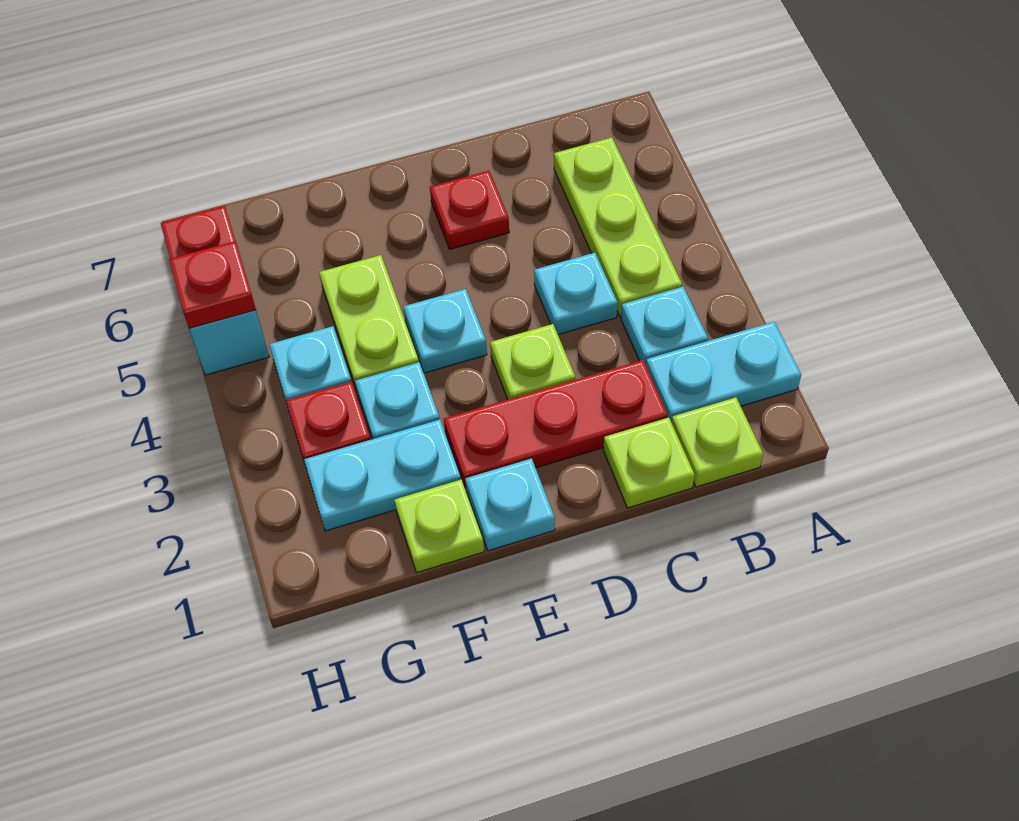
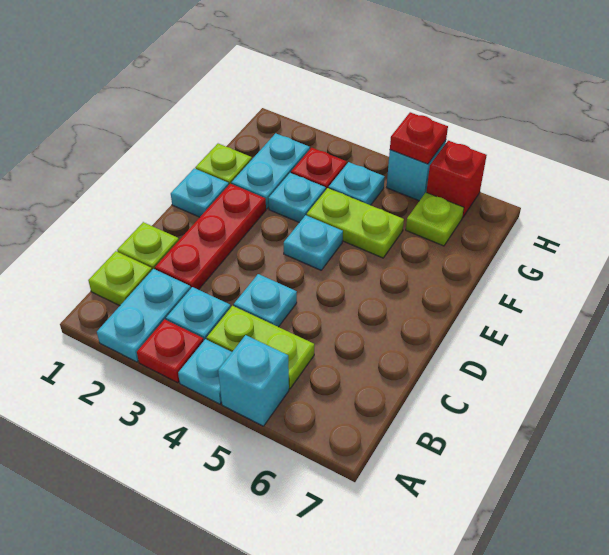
none -> cyan plate A4 level 1
none -> cyan brick A5 level 1
lime plate B4:B6 level 1 -> lime plate B4:B5 level 1
lime plate D3 level 1 -> lime plate G6 level 1
red plate D6 level 1 -> red plate A3 level 1

